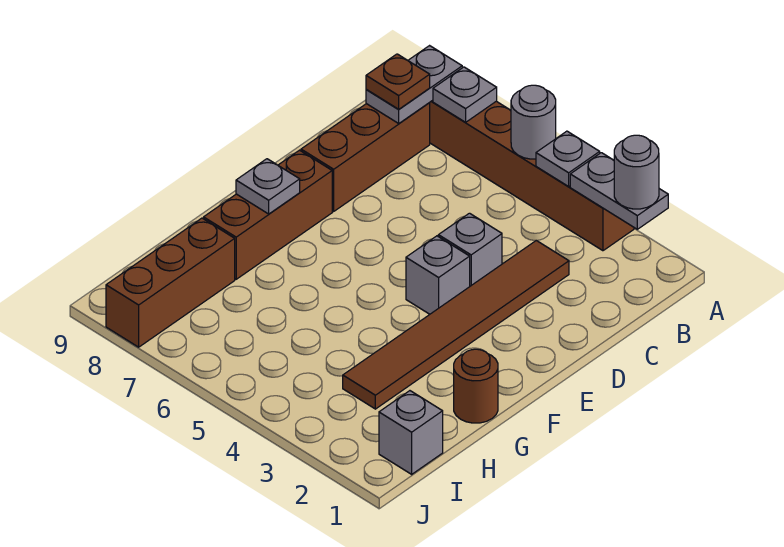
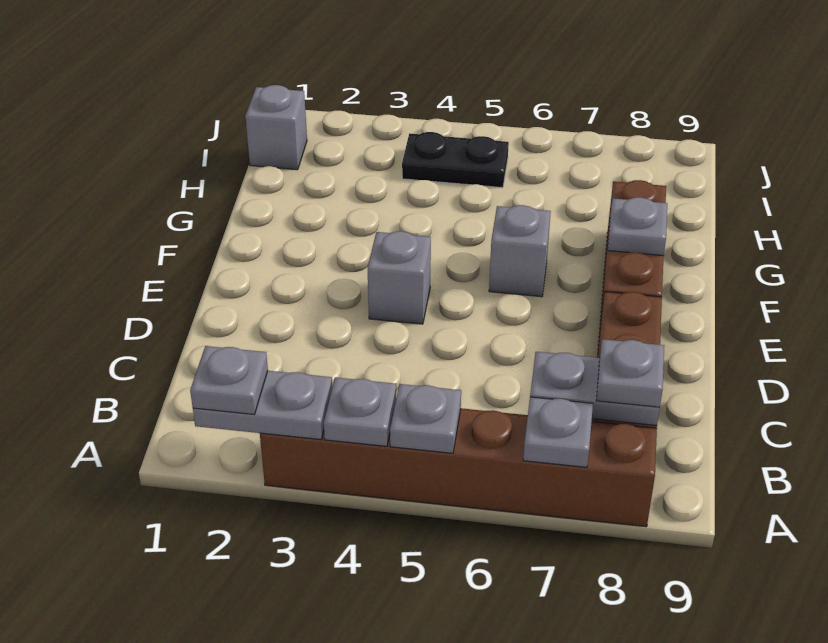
grey round brick A2 level 3 -> grey plate A2 level 3
grey round brick A5 level 2 -> grey plate A5 level 2
grey plate A8:B8 level 2 -> grey plate B7:B8 level 2
brown plate B8 level 3 -> grey plate B8 level 3
brown tile C3:H3 level 1 -> none
grey brick D4 level 1 -> grey brick F6 level 1
brown round brick G1 level 1 -> none
brown brick H8:J8 level 1 -> none
none -> black plate I4:I5 level 1

